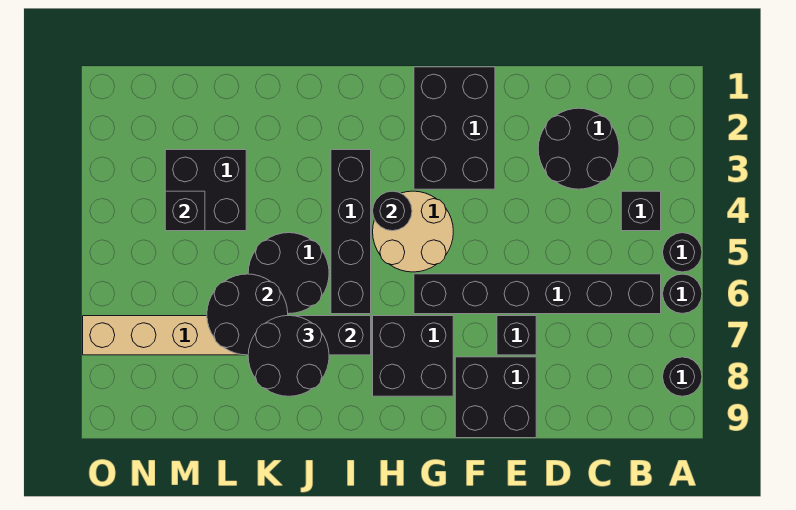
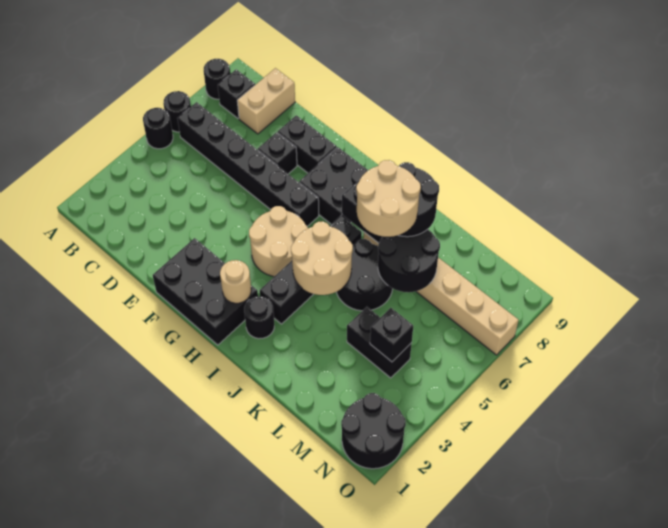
black brick B4 level 1 -> black brick B8 level 1
black round brick C2:D3 level 1 -> black round brick N1:O2 level 1
none -> tan brick C8:C9 level 1
black brick E8:F9 level 1 -> black brick E8:F8 level 1
black brick F1:G3 level 1 -> black brick F1:H2 level 1
none -> tan round brick H2 level 2
black round brick H4 level 2 -> black round brick I2 level 1
none -> tan round brick I4:J5 level 2
none -> tan round brick J6:K7 level 4
black brick L3:M4 level 1 -> black brick L4:M4 level 1

